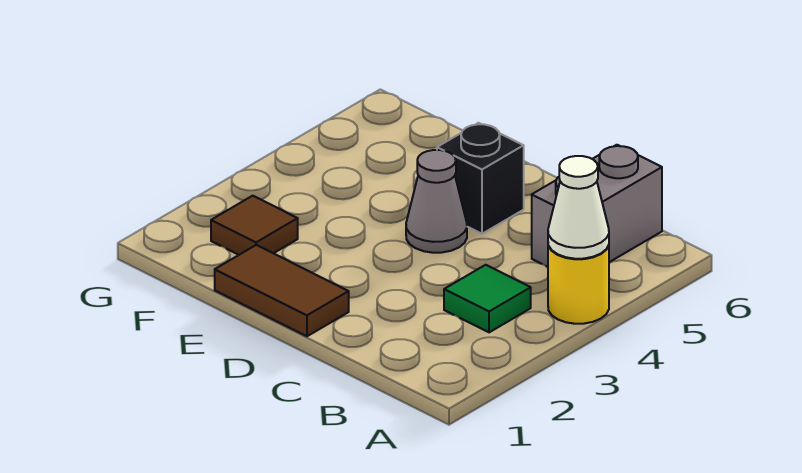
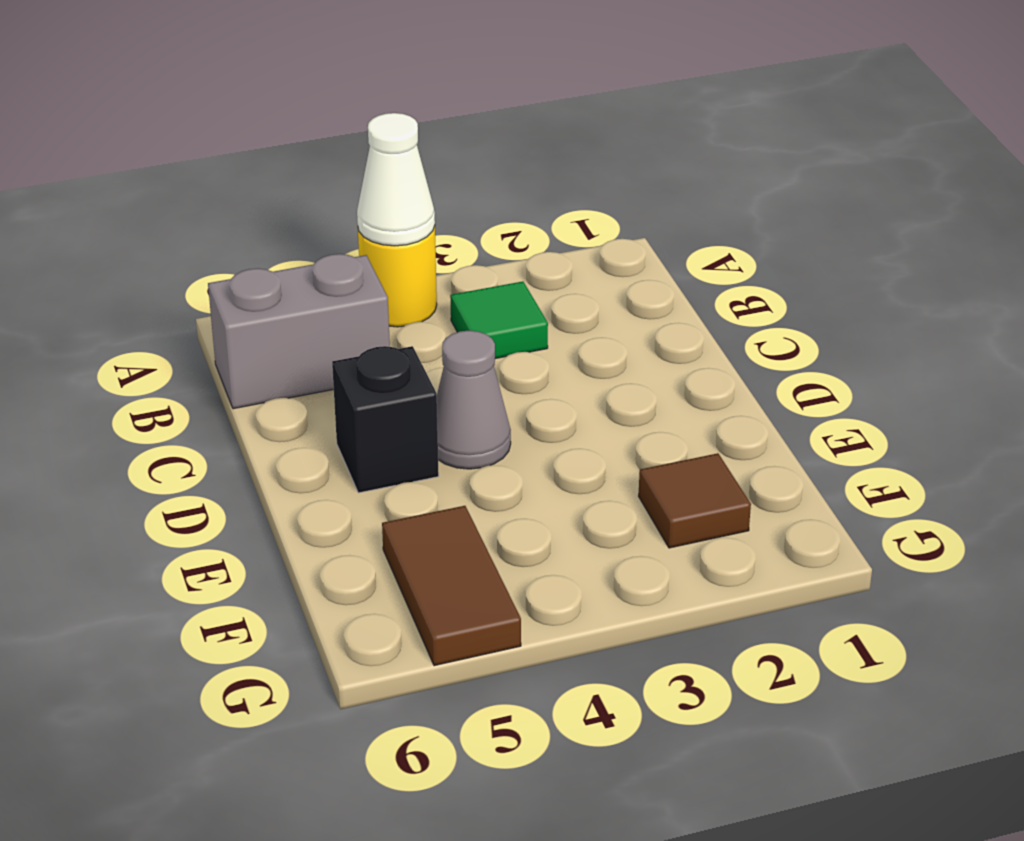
brown tile D1:E1 level 1 -> brown tile F5:G5 level 1

